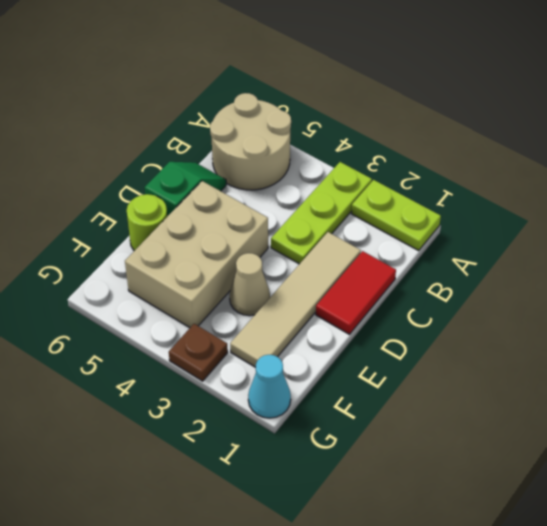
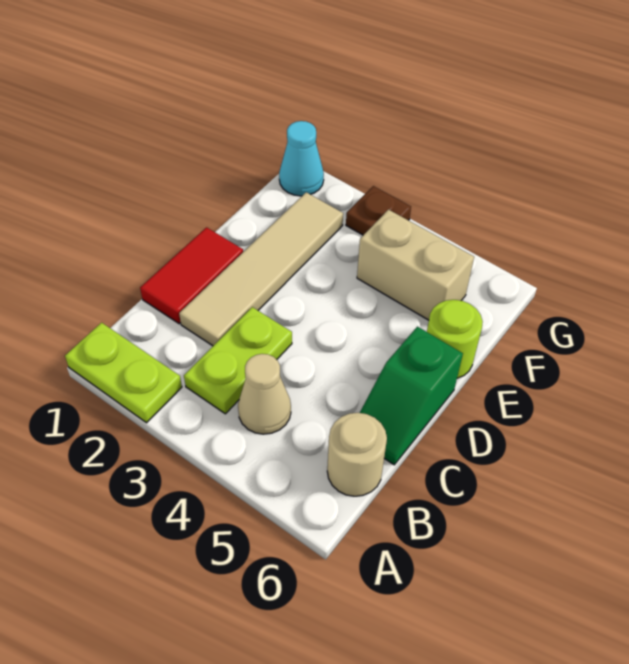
lime plate A3:C3 level 1 -> lime plate B3:C3 level 1
tan round brick A5:B6 level 1 -> tan round brick B6 level 1
tan brick D4:F5 level 1 -> tan brick F4:F5 level 1
tan cone E3 level 1 -> tan cone B4 level 1

